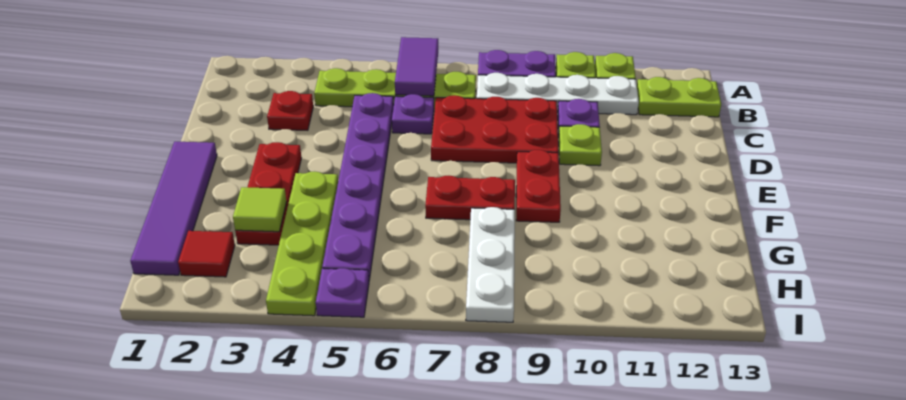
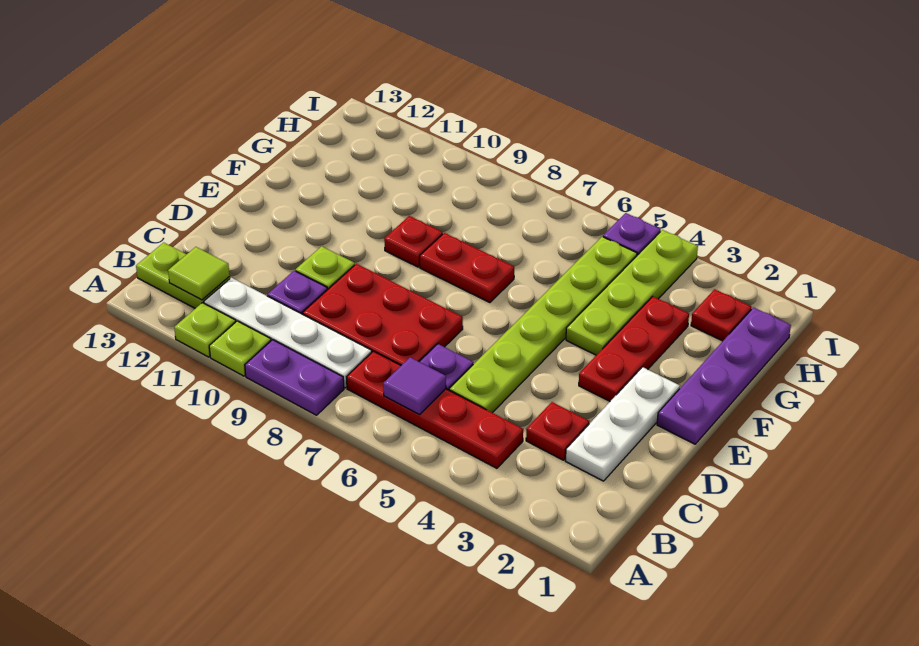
purple tile A6:B6 level 2 -> purple tile B6 level 2
lime plate B4:B7 level 1 -> red plate B4:B7 level 1
purple plate C5:H5 level 1 -> lime plate C5:H5 level 1
purple tile E1:H1 level 1 -> purple plate E1:H1 level 1
red plate E9:F9 level 1 -> red plate F9 level 1
lime tile G3 level 2 -> lime tile B12 level 2
white plate G8:I8 level 1 -> white plate C2:E2 level 1
red tile H2 level 1 -> red plate H2 level 1

